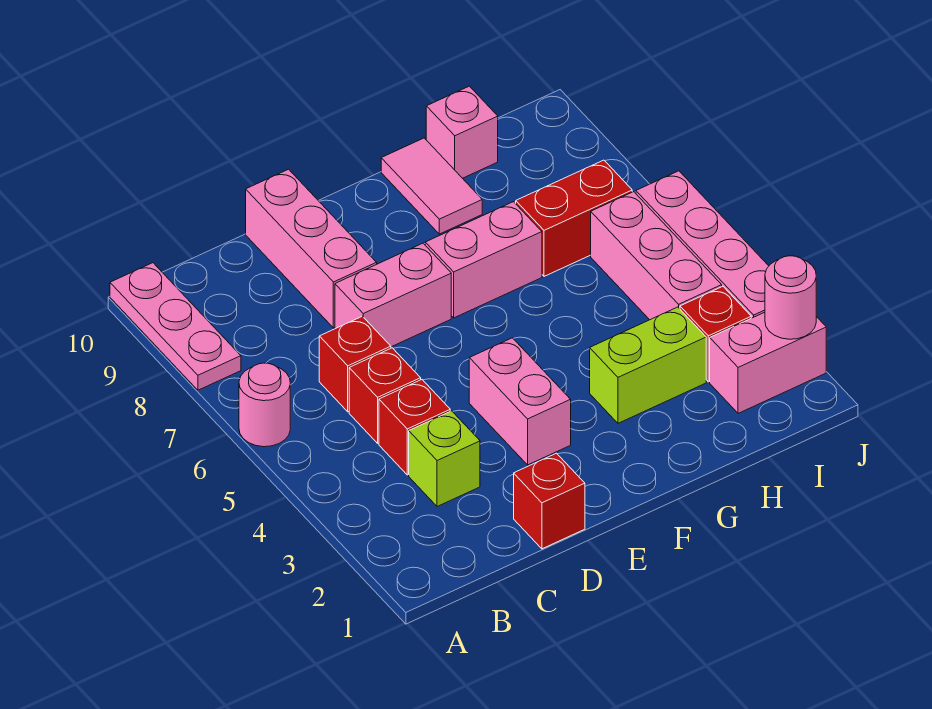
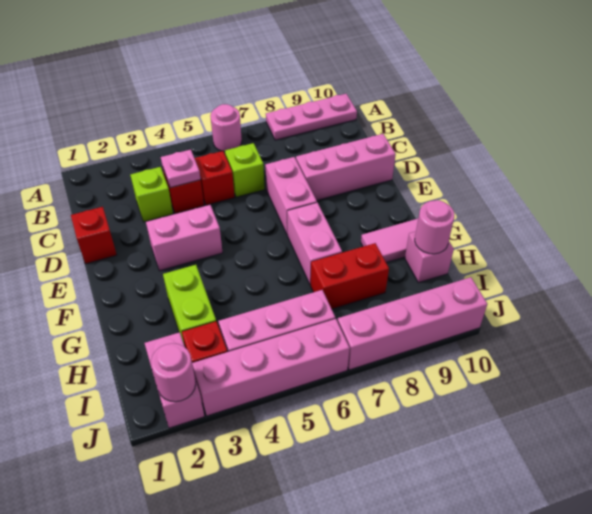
none -> pink plate C4 level 2
red brick C6 level 1 -> lime brick C6 level 1
red brick H7:I7 level 1 -> red brick H7:H8 level 1
none -> pink round brick H10 level 2
none -> pink brick J7:J10 level 1

